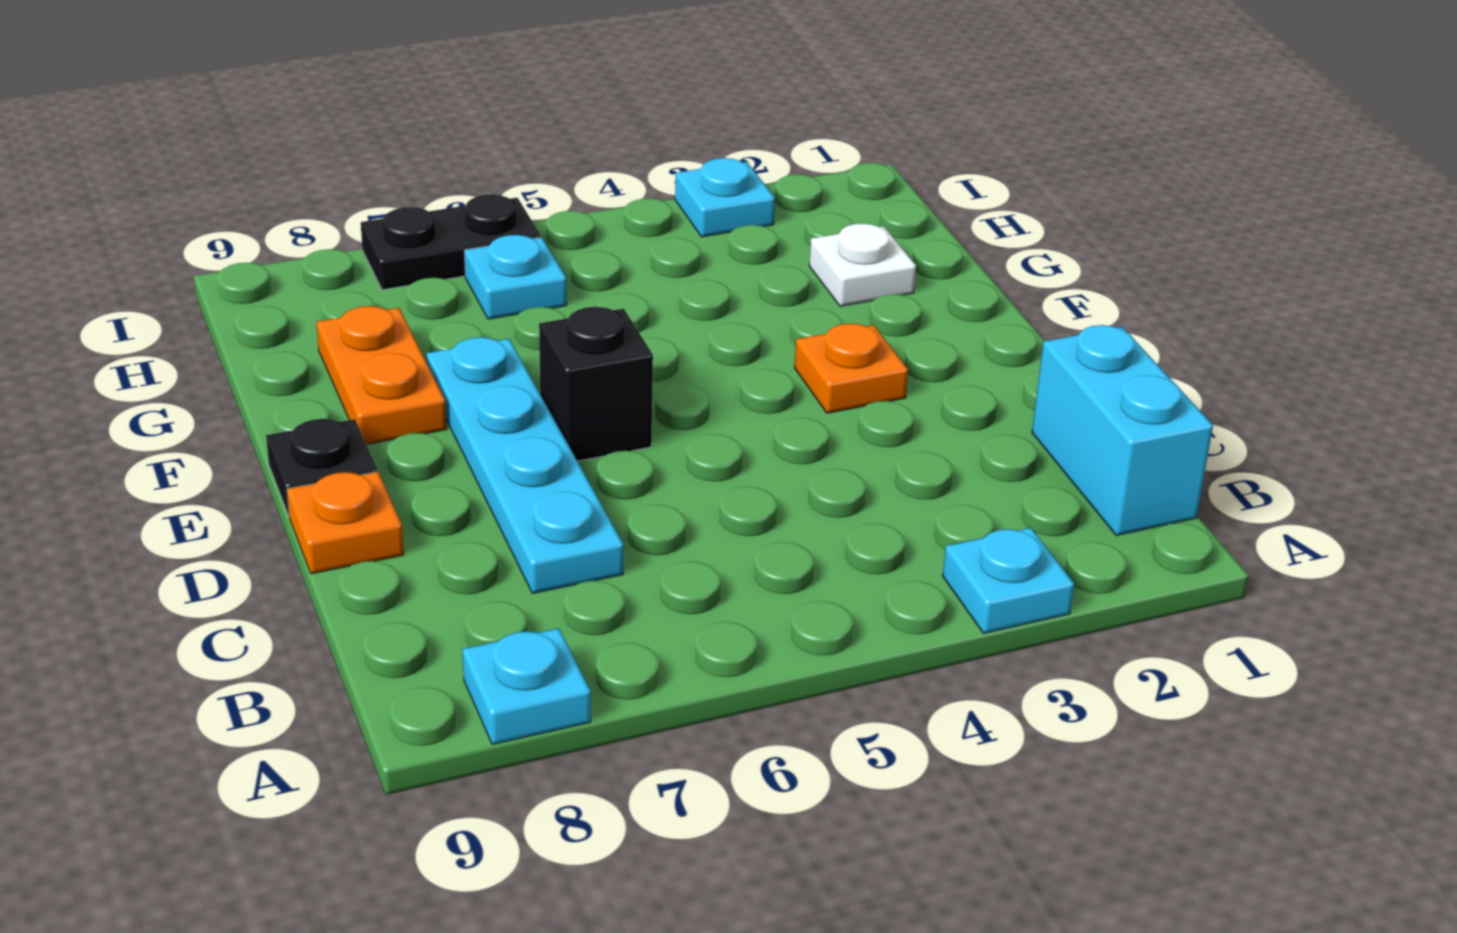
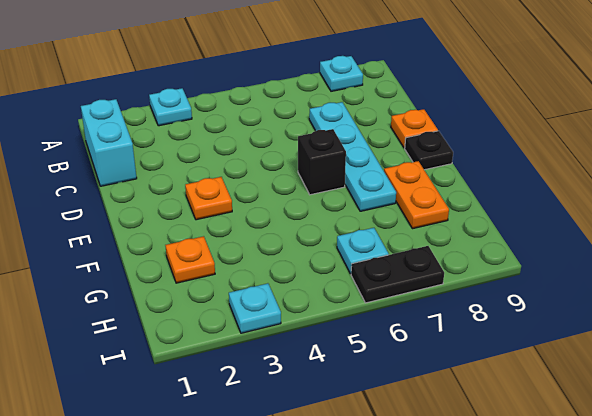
white plate G2 level 1 -> orange plate G2 level 1

